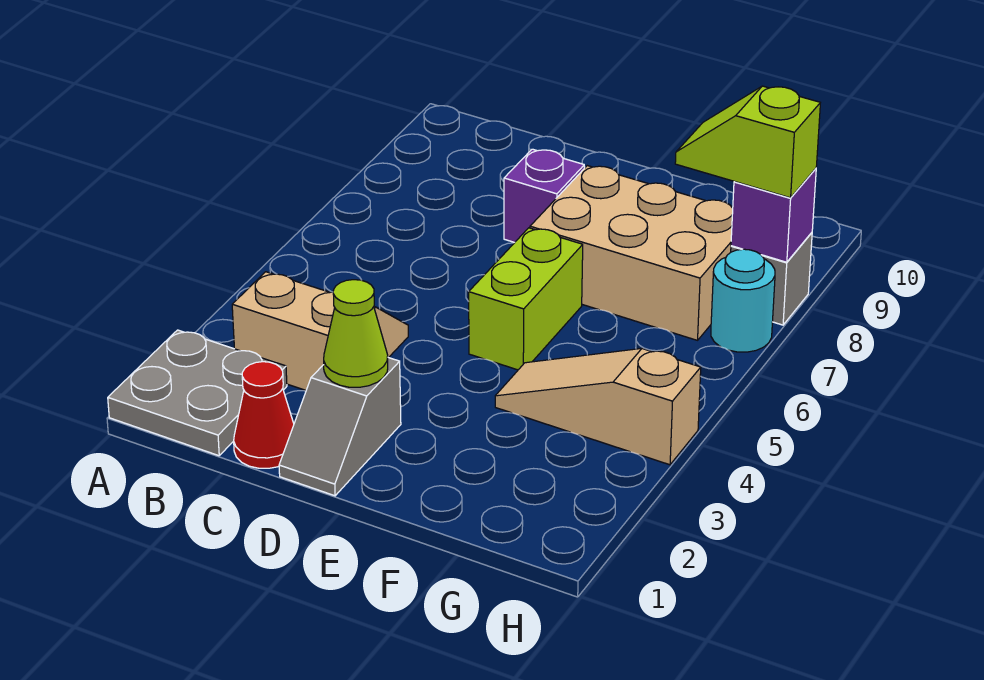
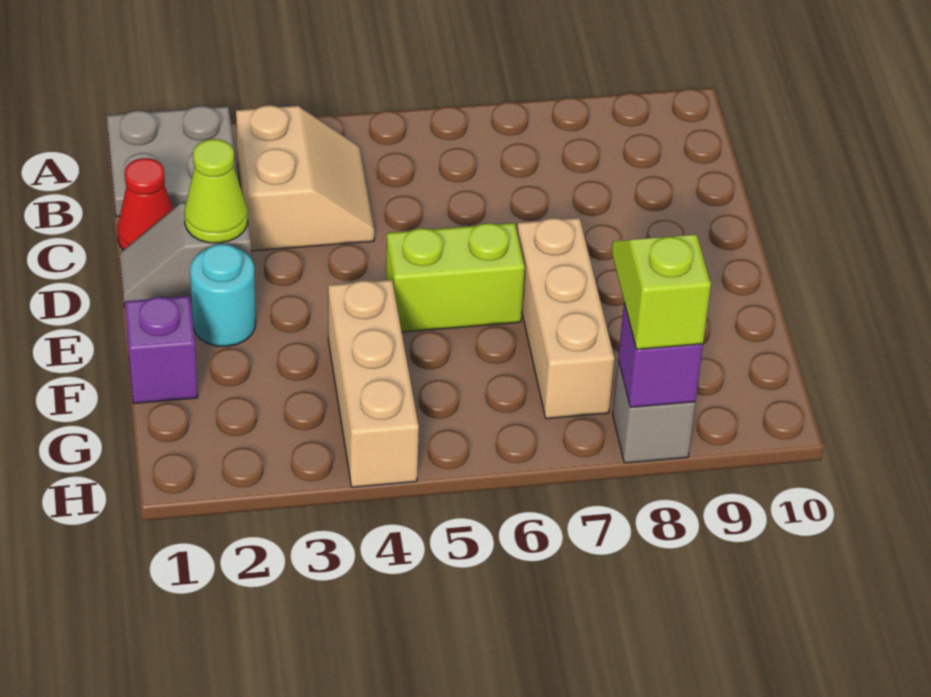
purple brick D8 level 1 -> purple brick F1 level 1
tan brick E7:G8 level 1 -> tan brick E7:G7 level 1
tan slope F4:H4 level 1 top H -> tan brick F4:H4 level 1
cyan round brick H7 level 1 -> cyan round brick E2 level 1

